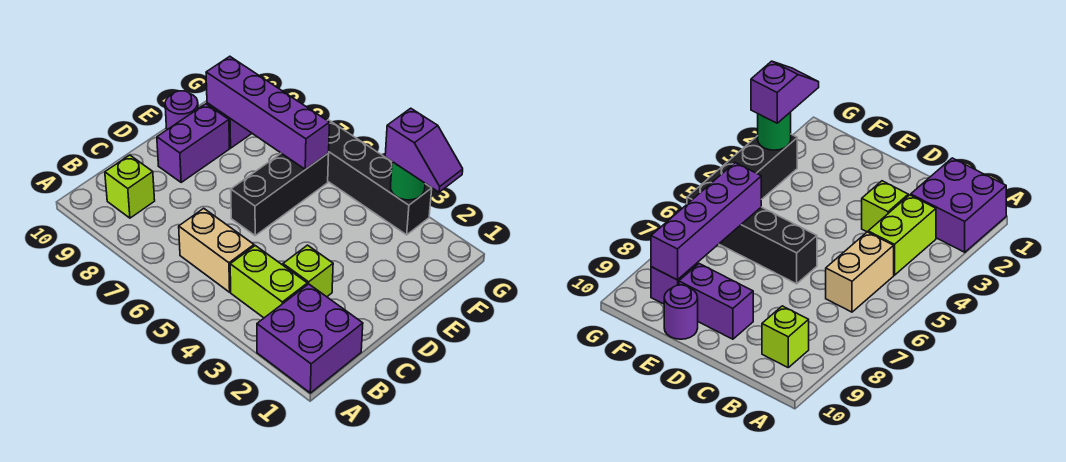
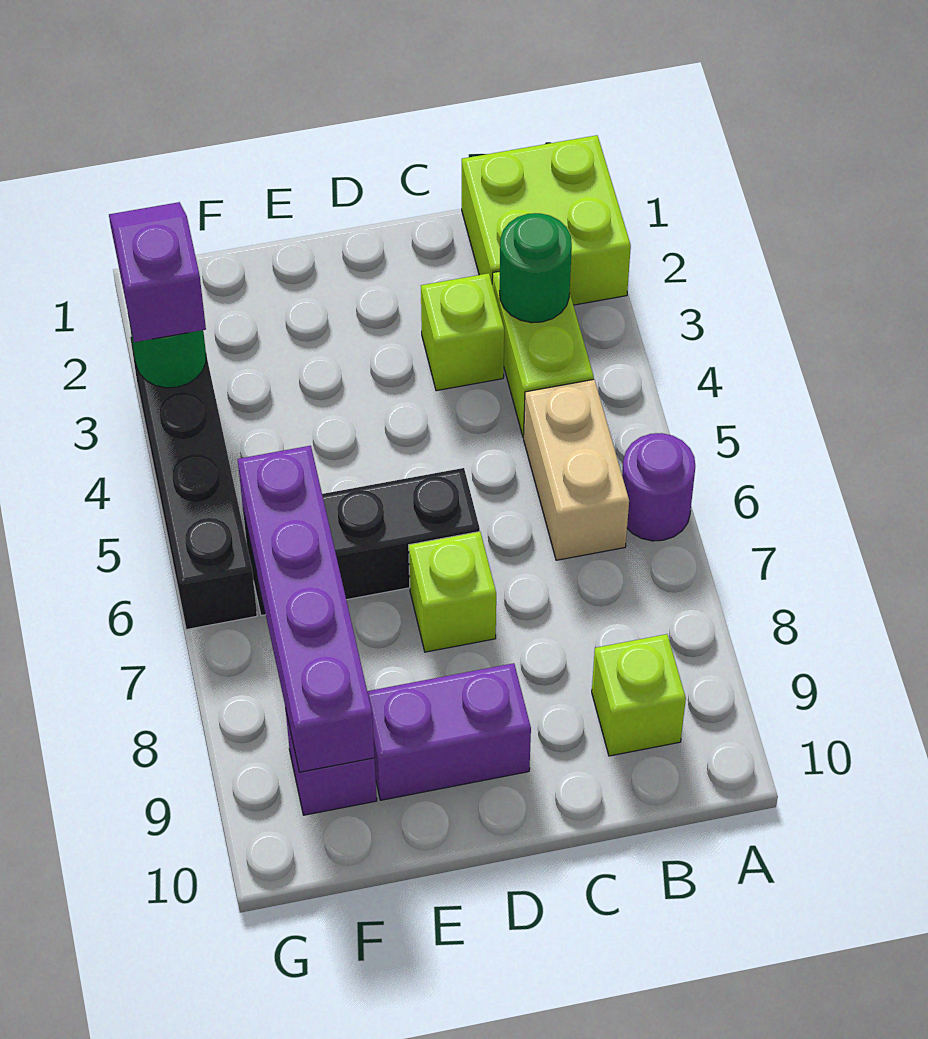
purple brick A1:B2 level 1 -> lime brick A1:B2 level 1
none -> green round brick B3 level 2
none -> lime brick D7 level 1
purple round brick E10 level 1 -> purple round brick A6 level 1

